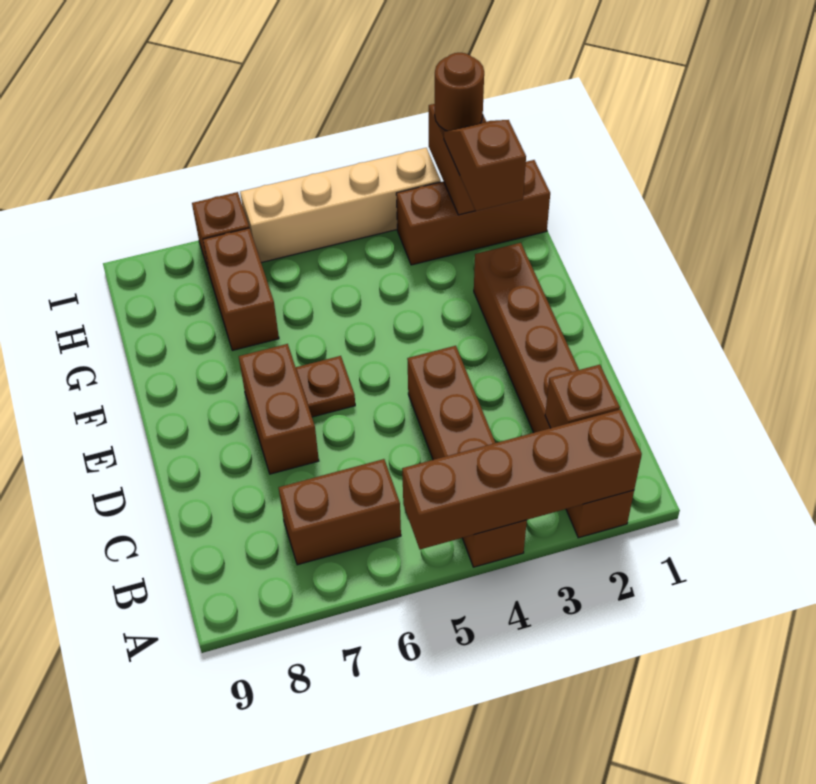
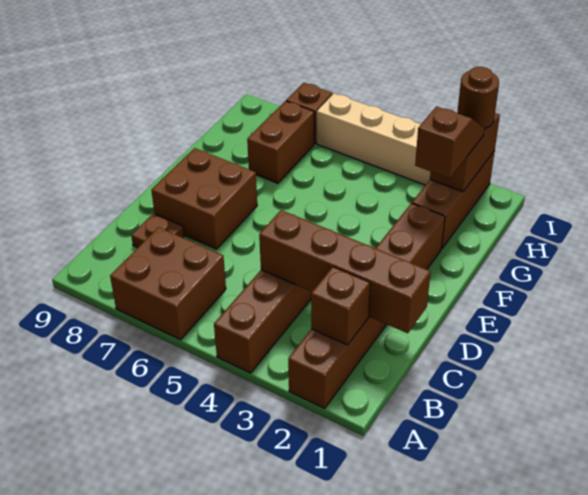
brown brick A2:A5 level 2 -> brown brick C1:C4 level 2
brown brick B6:B7 level 1 -> brown brick A6:B7 level 1
brown brick D7:E7 level 1 -> brown brick D7:E8 level 1
brown plate E6 level 1 -> brown plate C8 level 1
brown brick H1:H3 level 1 -> brown brick G2:I2 level 1

